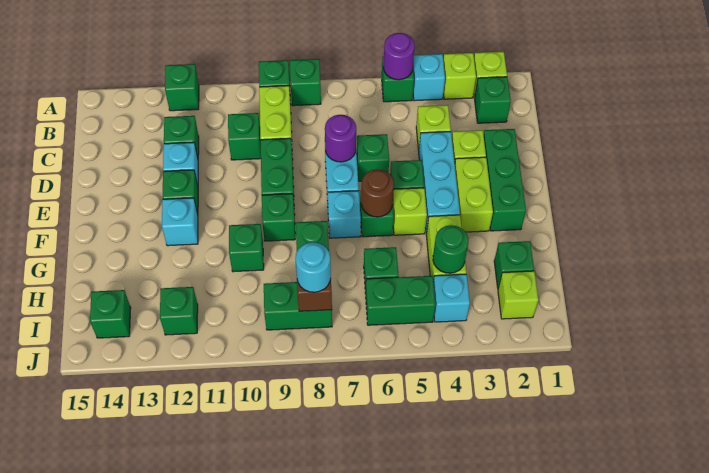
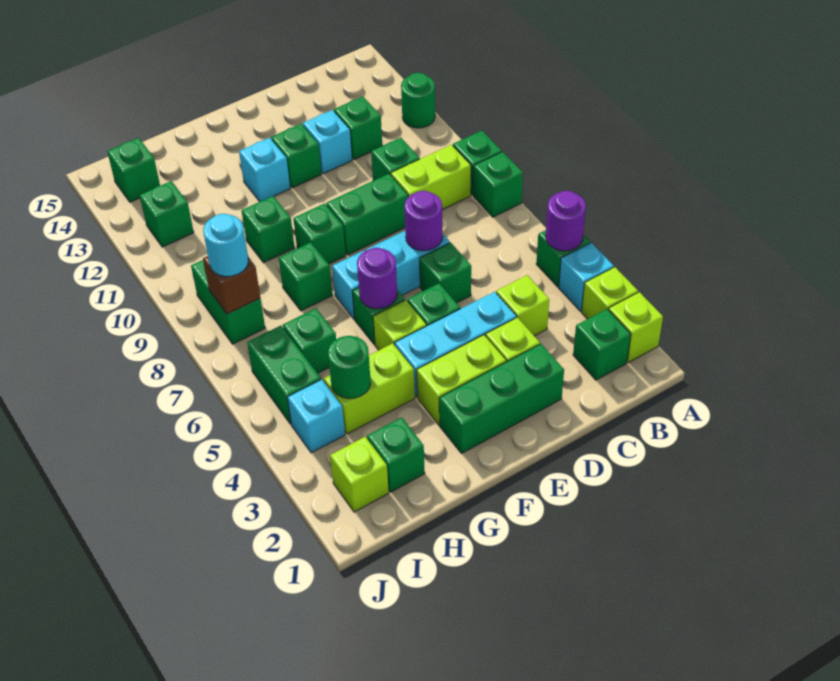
green brick A12 level 1 -> green round brick A12 level 1
brown round brick F6 level 2 -> purple round brick F6 level 2

